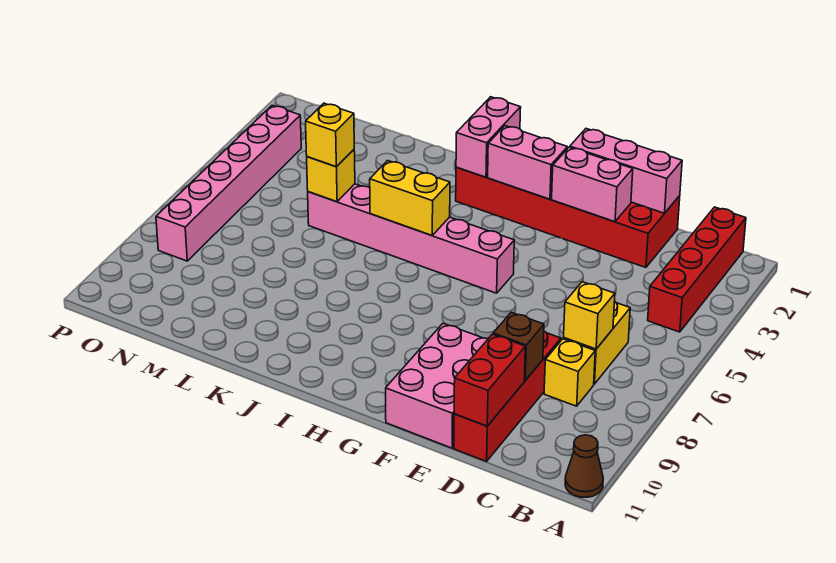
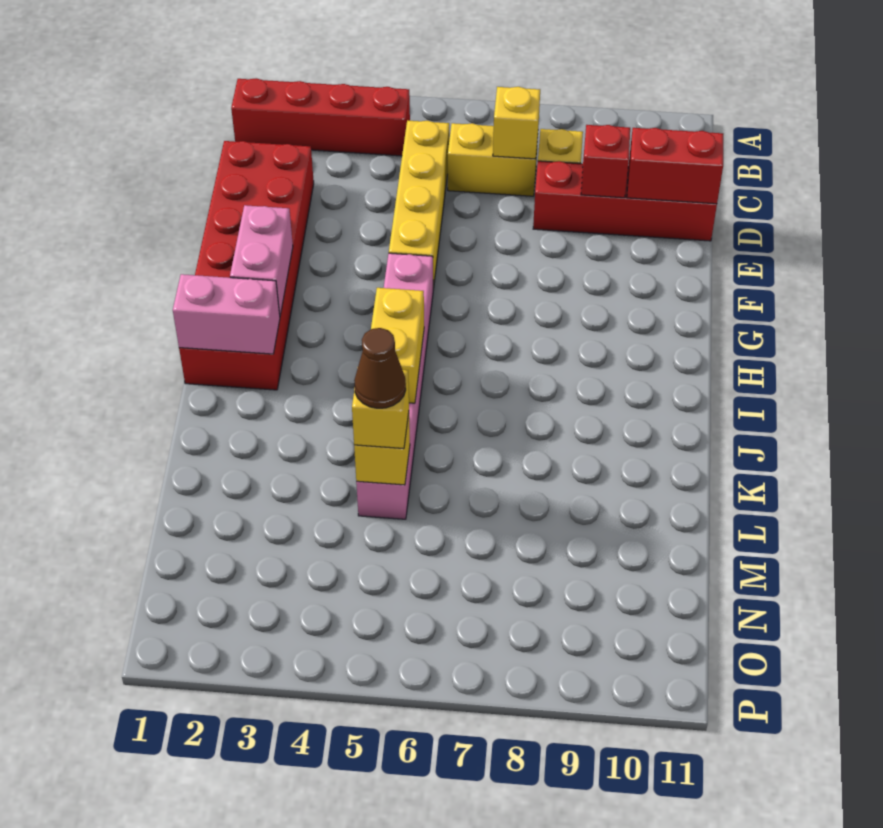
brown cone A11 level 1 -> brown cone L5 level 4
none -> yellow brick C5:F5 level 1
pink brick D1:F1 level 2 -> none
brown brick D9 level 2 -> red brick D9 level 2
pink brick E2:F2 level 2 -> none
pink brick E9:F11 level 1 -> none
pink brick O3:O8 level 1 -> none

